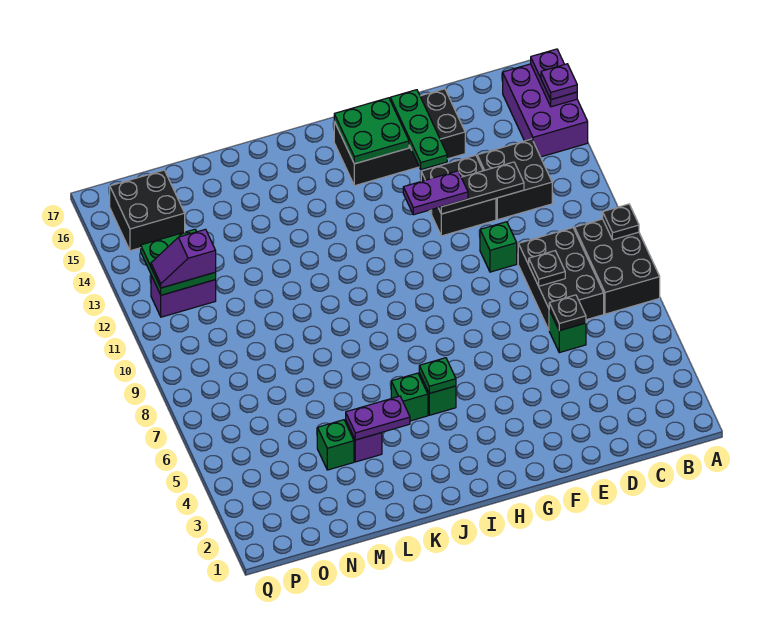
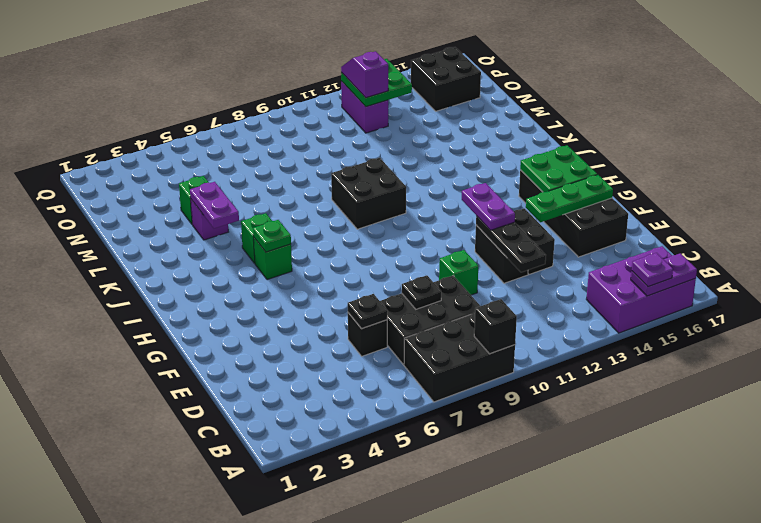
black plate A9 level 2 -> black brick A9 level 2
black brick C12:D13 level 1 -> black brick J9:K10 level 1
green brick D6 level 1 -> black brick D6 level 1

